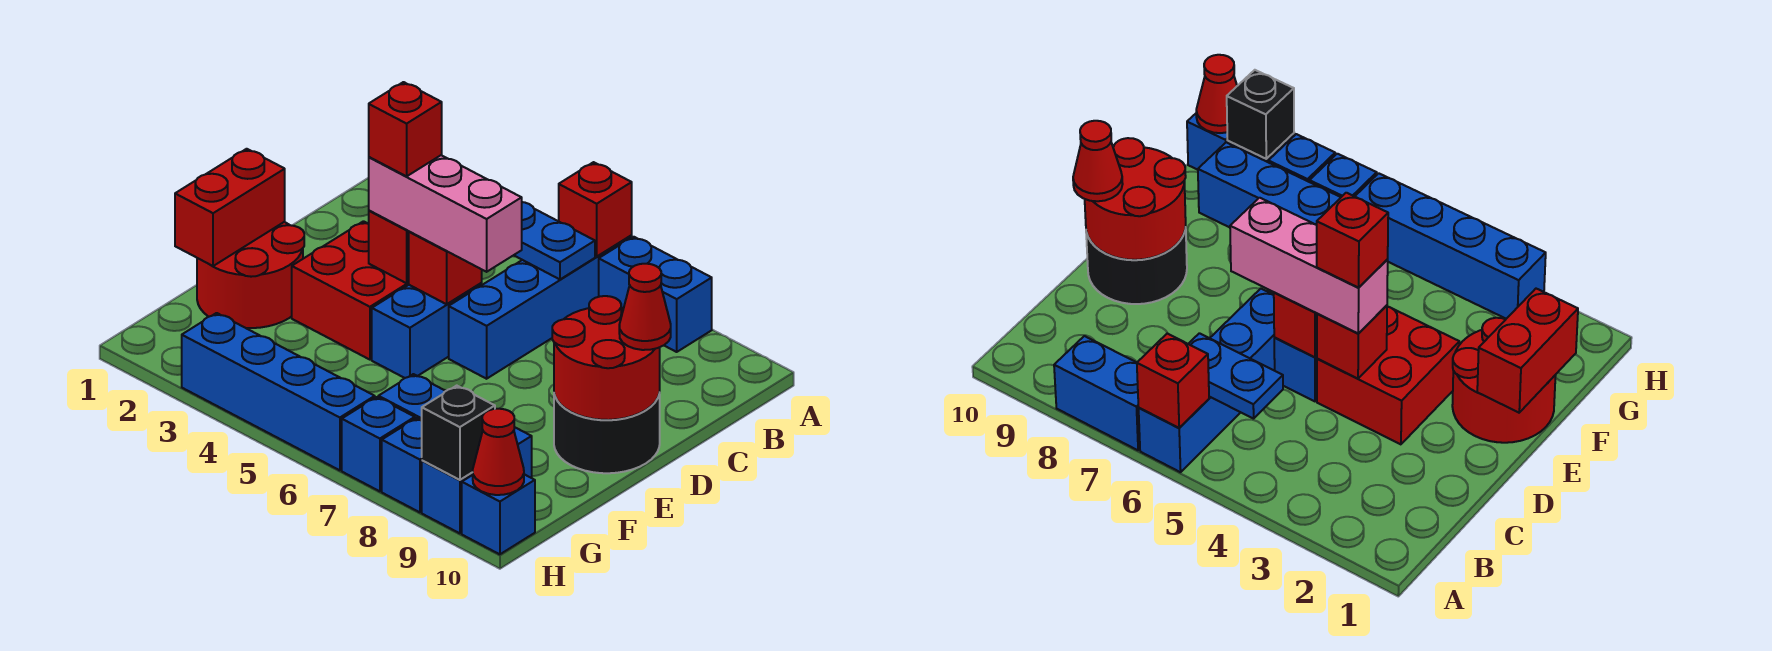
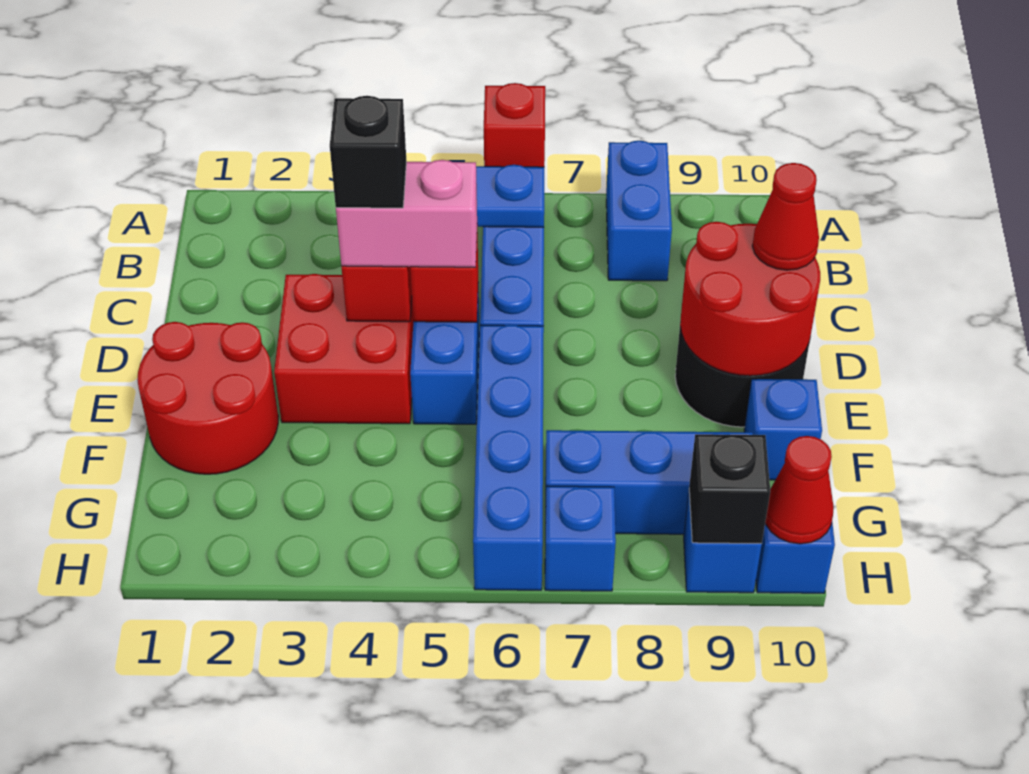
blue brick A7:A8 level 1 -> blue brick A8:B8 level 1
pink brick D4:D6 level 3 -> pink brick D4:D5 level 3
red brick D4 level 4 -> black brick D4 level 4
red brick E1:F1 level 2 -> none
blue brick H3:H6 level 1 -> blue brick E6:H6 level 1
blue brick H8 level 1 -> blue brick F10 level 1

